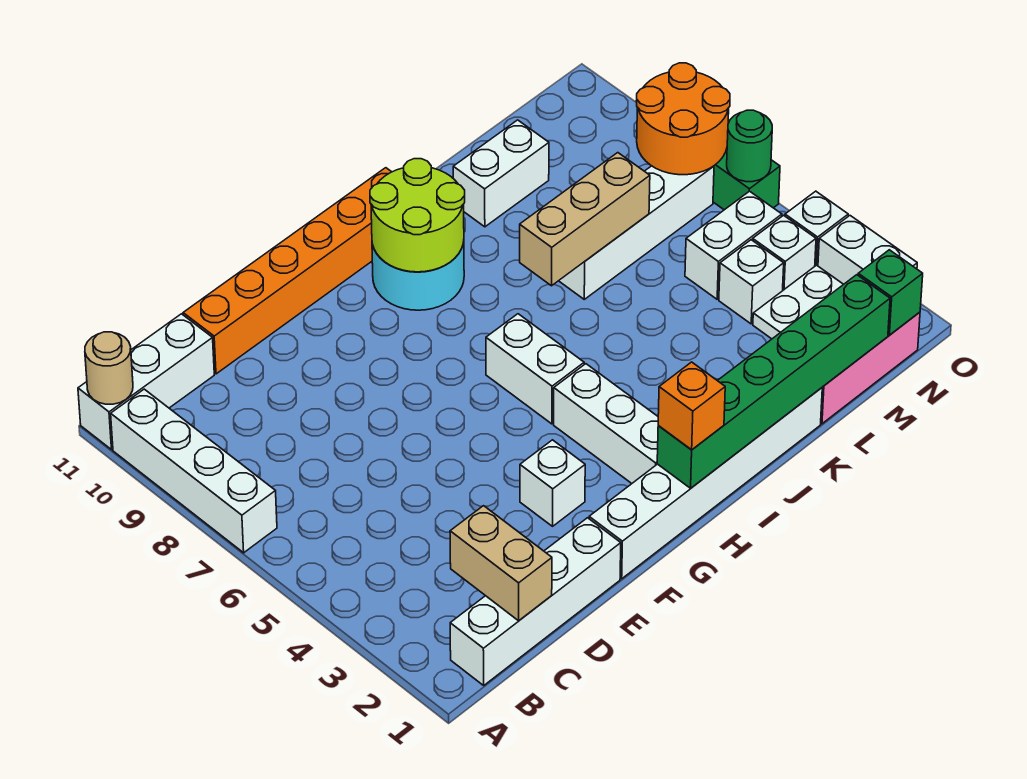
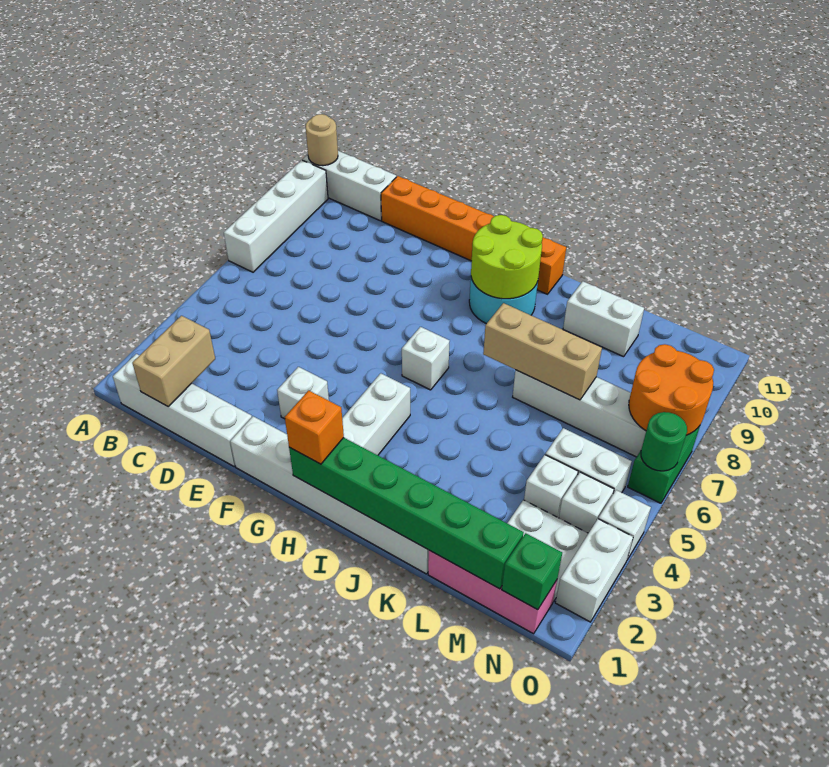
white brick H5:H6 level 1 -> white brick H6 level 1

